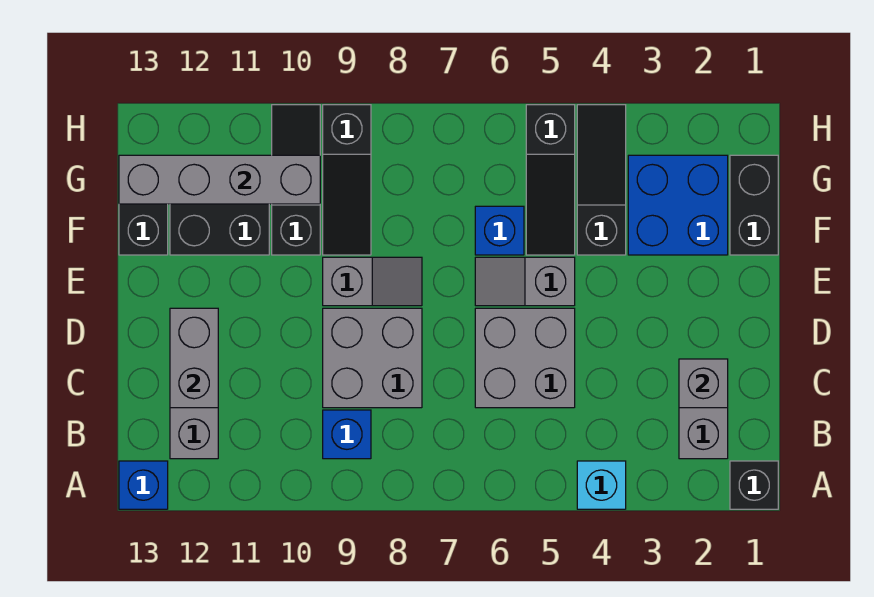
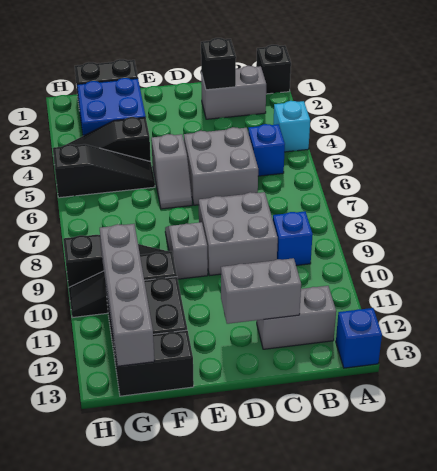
grey brick C2 level 2 -> black brick C2 level 2
blue brick F6 level 1 -> blue brick B5 level 1

